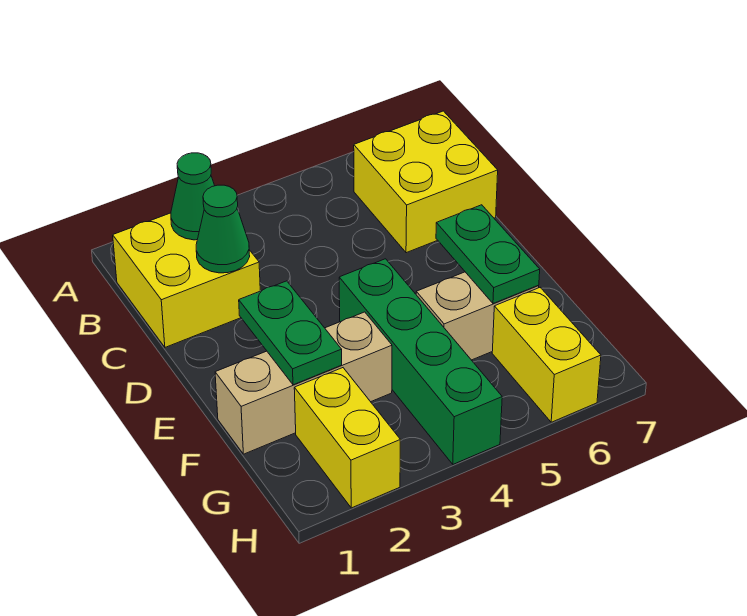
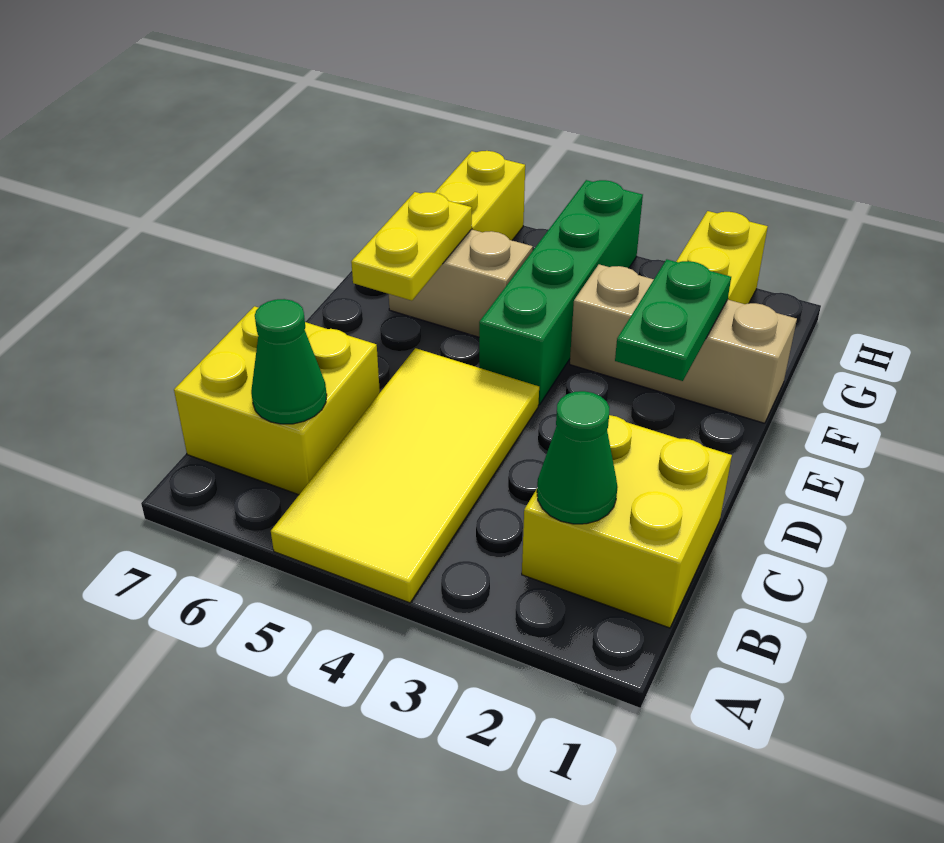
none -> yellow tile A4:D5 level 1
green cone C2 level 2 -> green cone B6 level 2
green plate E6:F6 level 2 -> yellow plate E6:F6 level 2

